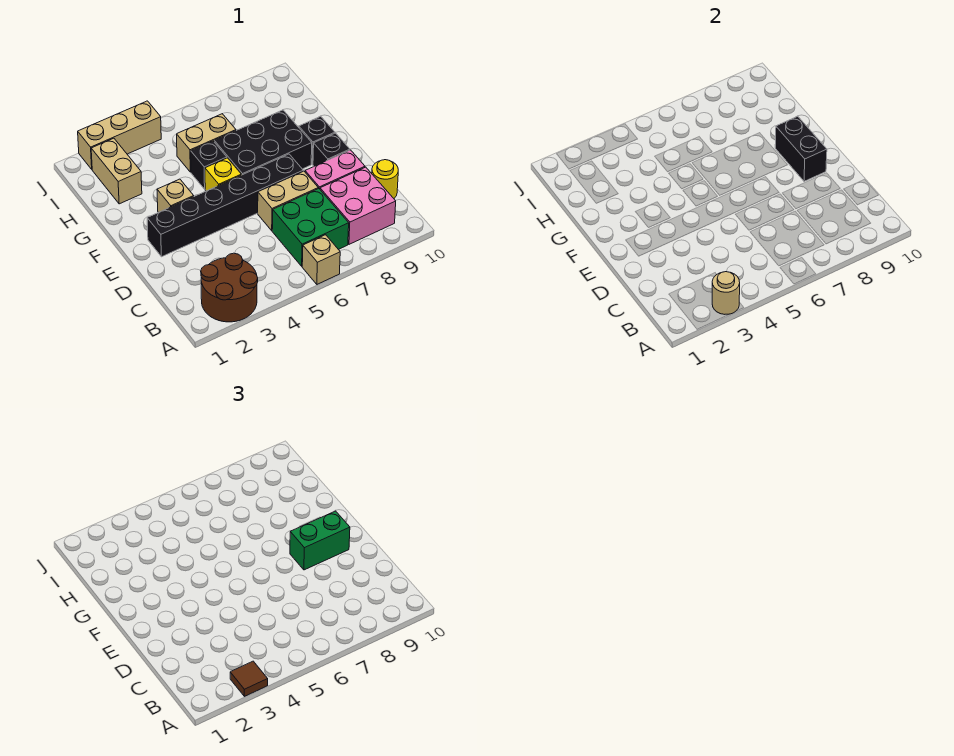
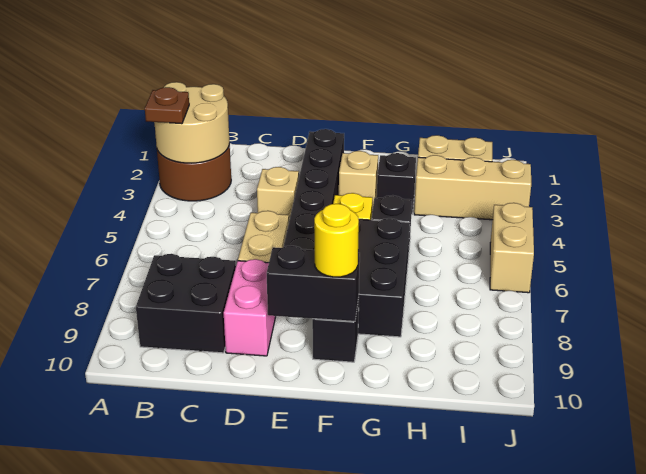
tan round brick A3 level 2 -> tan round brick A2:B3 level 2
brown tile A3 level 3 -> brown plate A3 level 3
tan brick A6 level 1 -> tan brick D4 level 1
green brick B6:C7 level 1 -> none
pink brick B8:C9 level 1 -> black brick B8:C9 level 1
yellow round brick C10 level 1 -> yellow round brick F9 level 3
green brick E8:E9 level 3 -> none
black brick E9 level 1 -> black brick G3 level 1
tan brick H5:H6 level 1 -> tan brick J5:J6 level 1
tan brick J2:J4 level 1 -> tan brick H3:J3 level 1

